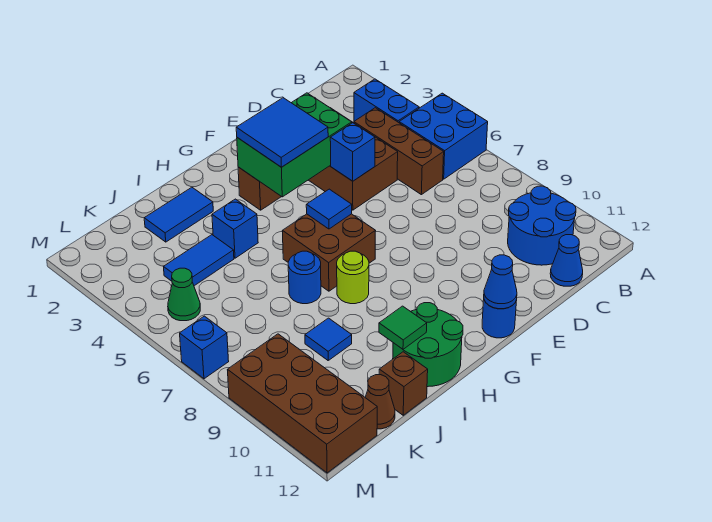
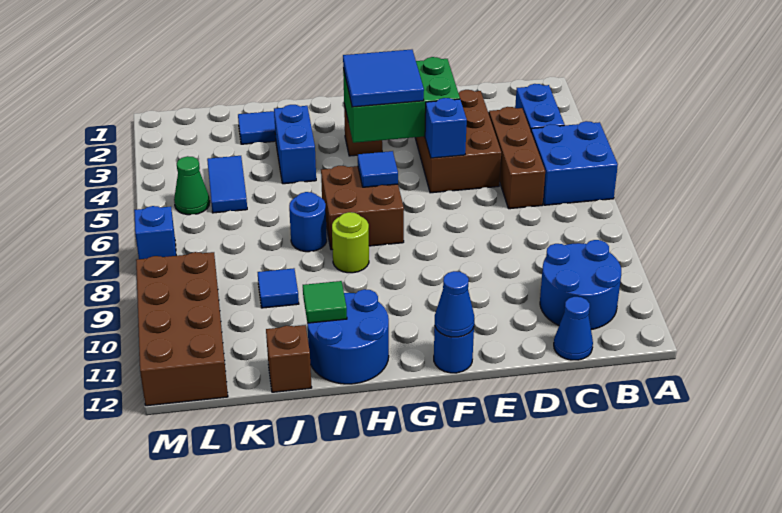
green round brick H11:I12 level 1 -> blue round brick H11:I12 level 1
blue brick I4 level 1 -> blue brick I3:I4 level 1
blue tile J4:K4 level 1 -> blue tile K4:K5 level 1
brown cone K12 level 1 -> none

